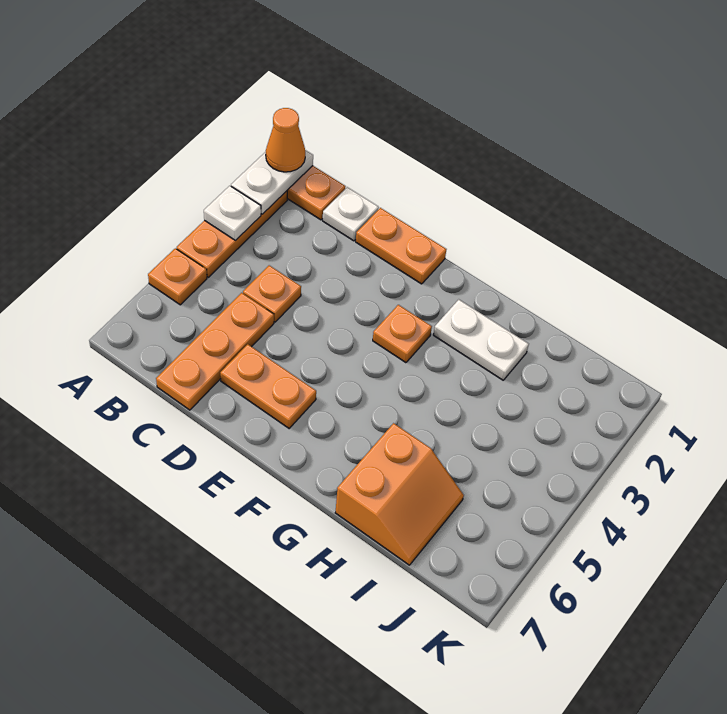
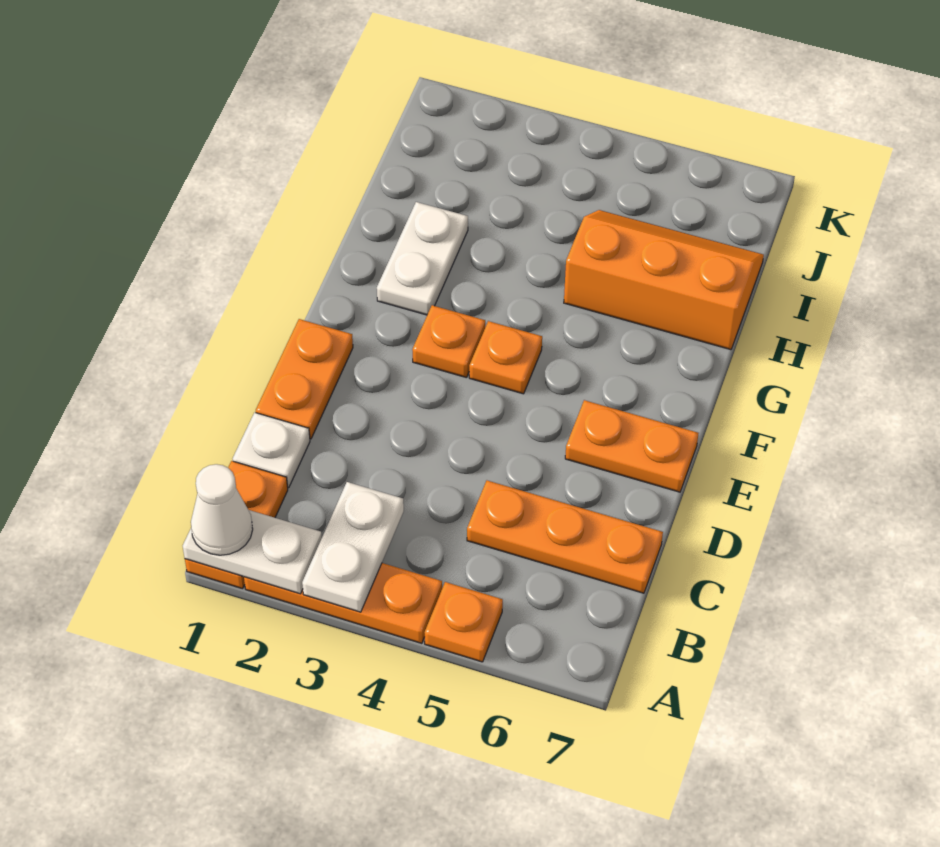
orange cone A1 level 3 -> white cone A1 level 3
white plate A3 level 2 -> white plate A3:B3 level 2
orange plate C4 level 1 -> orange plate F4 level 1
orange plate D6:E6 level 1 -> orange plate E6:E7 level 1
orange slope H6:I7 level 1 top H -> orange slope H5:I7 level 1 top H

